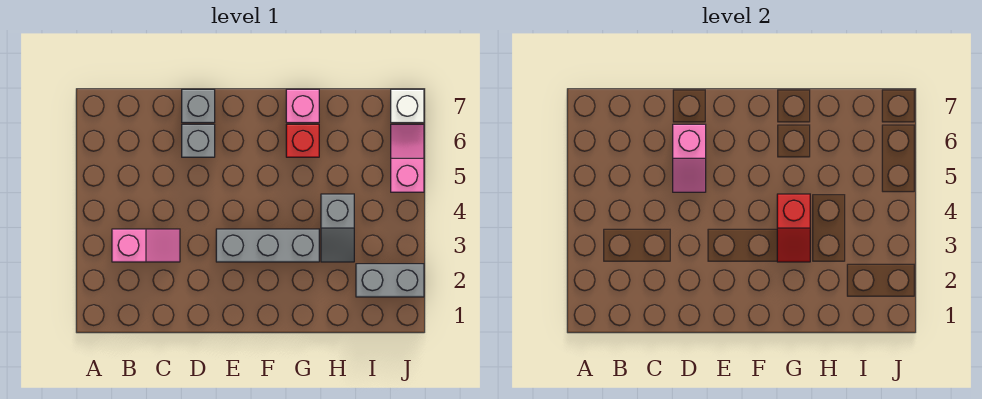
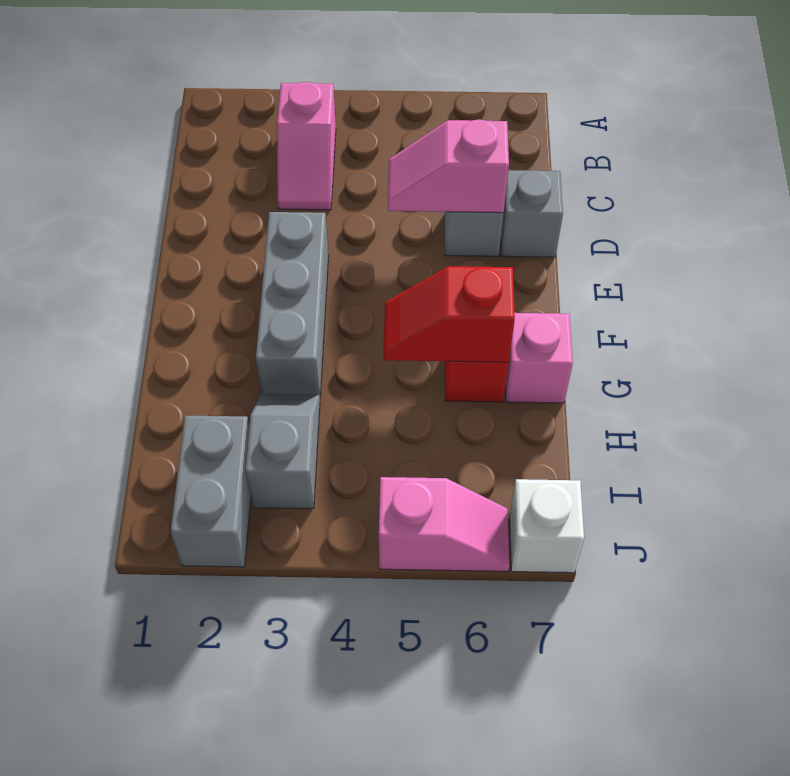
red slope G3:G4 level 2 top 4 -> red slope G5:G6 level 2 top 6
grey slope H3:H4 level 1 top 4 -> grey slope H3:I3 level 1 top I

